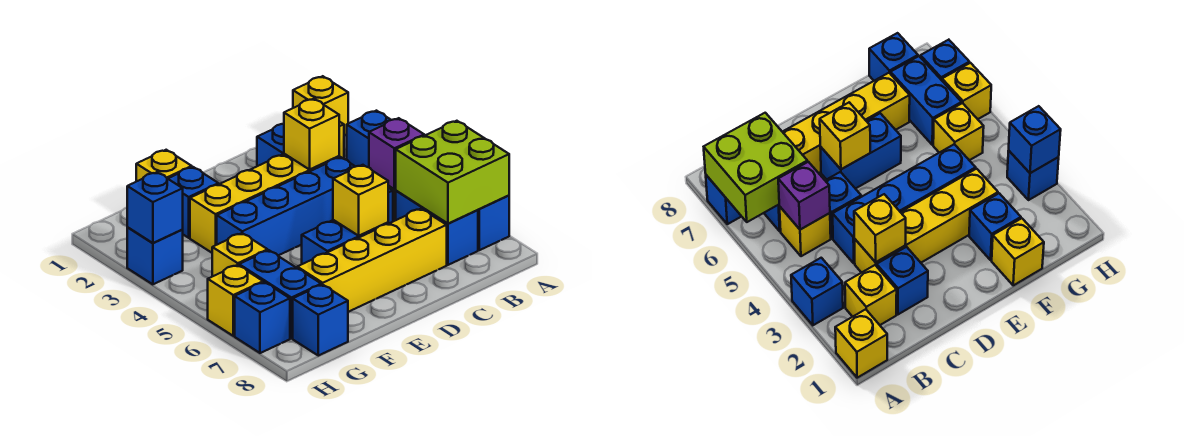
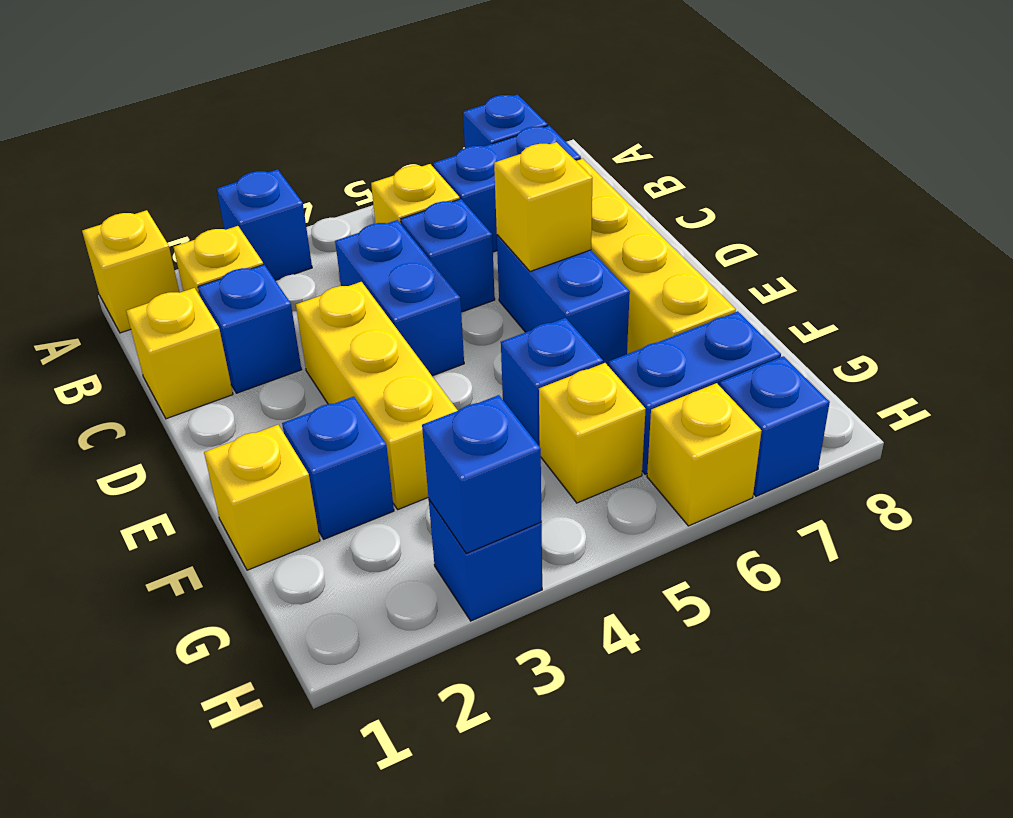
lime brick A6:B7 level 2 -> none
purple brick B5 level 2 -> none
yellow brick C3:F3 level 1 -> yellow brick D3:F3 level 1
yellow brick C3 level 2 -> yellow brick C1 level 1
blue brick C4:F4 level 1 -> blue brick C4:D4 level 1
blue brick G8 level 1 -> blue brick F5 level 1

